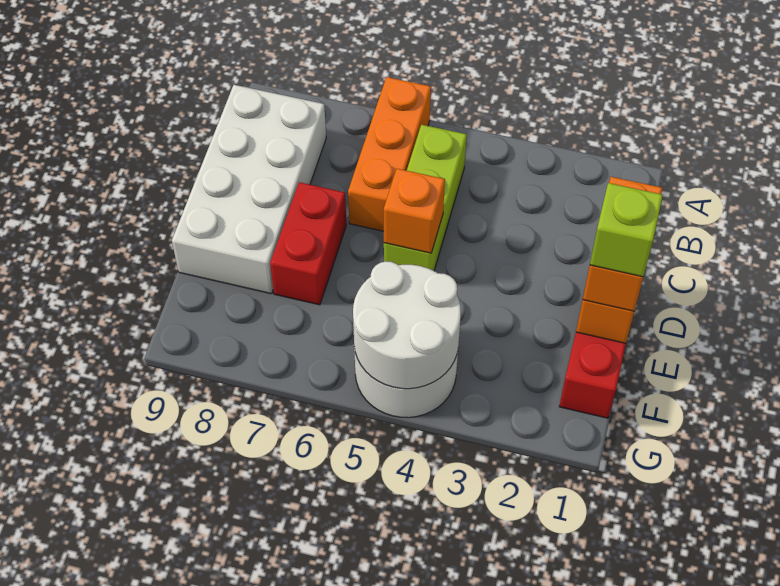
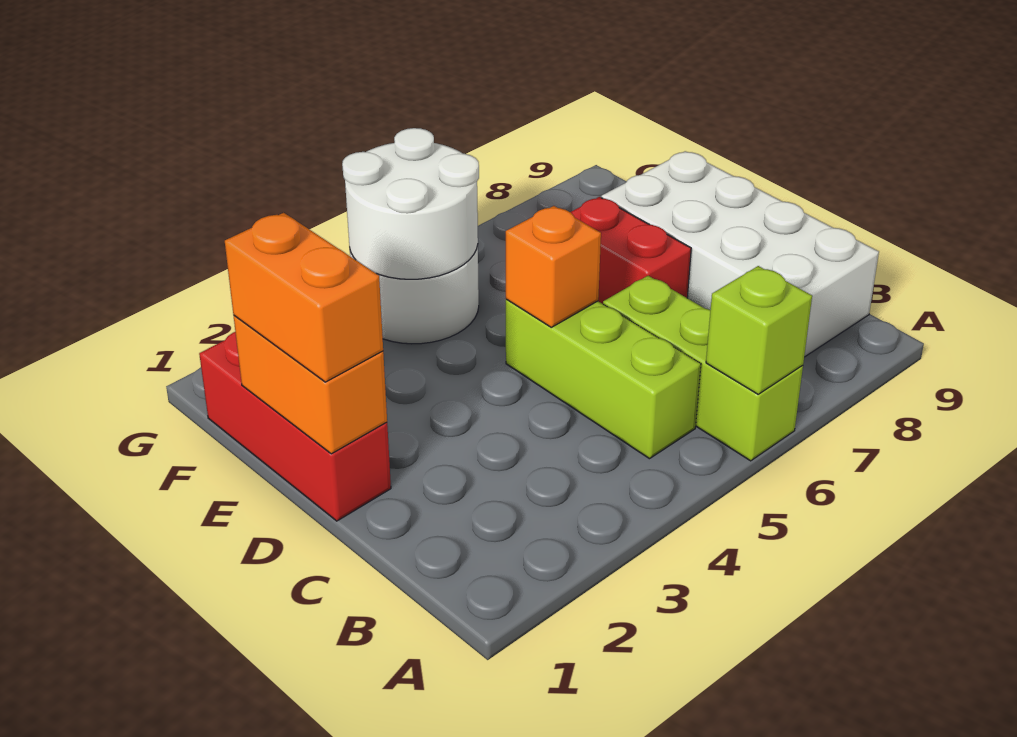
orange brick A6:C6 level 1 -> lime brick A6:C6 level 1
lime brick E1 level 4 -> lime brick A6 level 2

